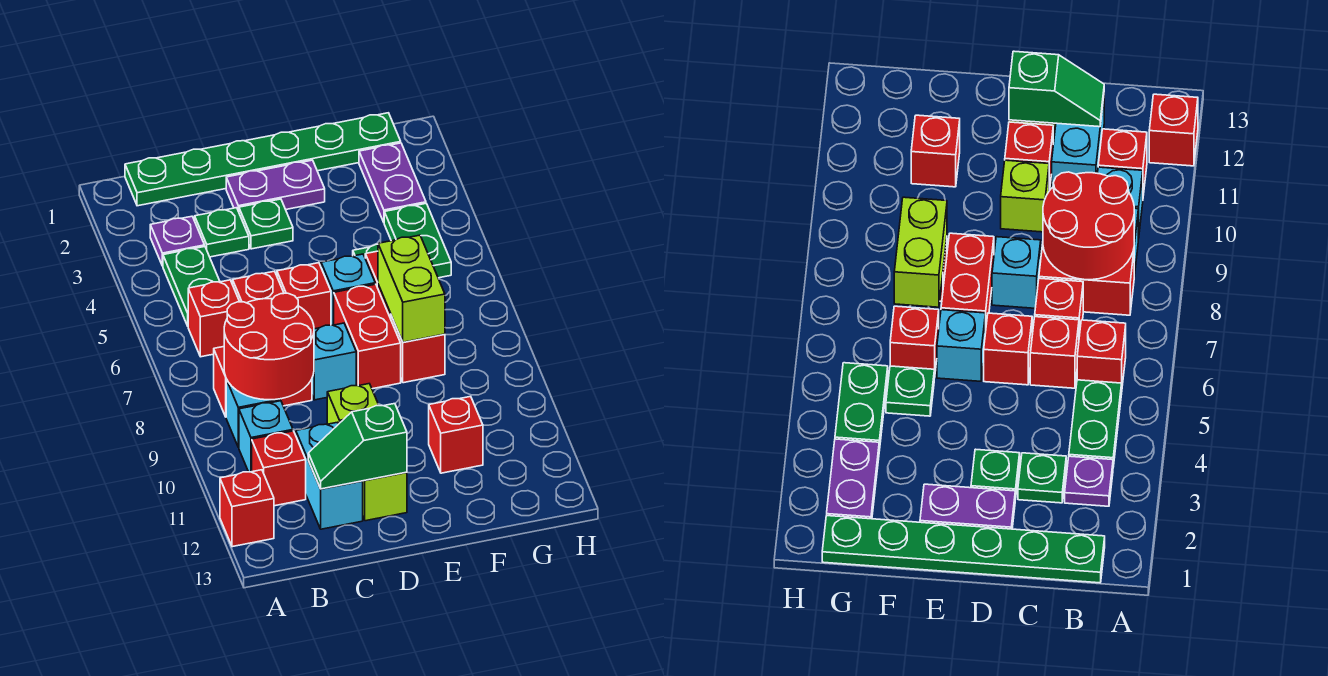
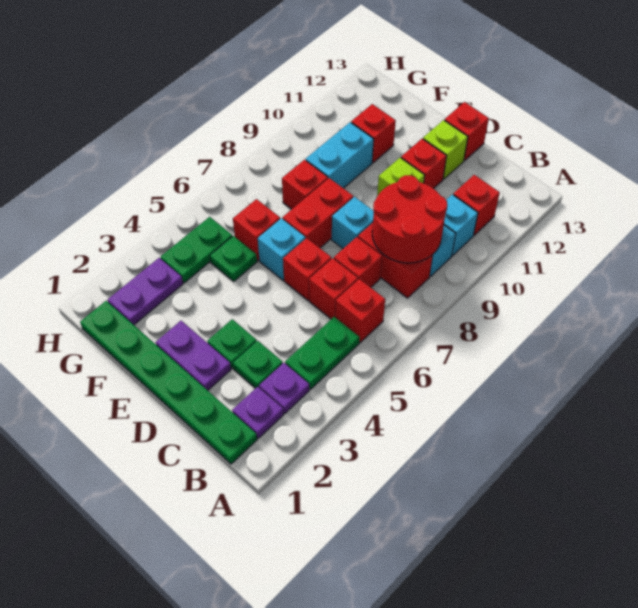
red brick A12 level 1 -> red brick D13 level 1
none -> purple plate B2 level 1
cyan brick C11:C12 level 1 -> cyan brick F9:F10 level 1
green slope C12:D12 level 2 top D -> none
lime brick F7:F8 level 2 -> none

